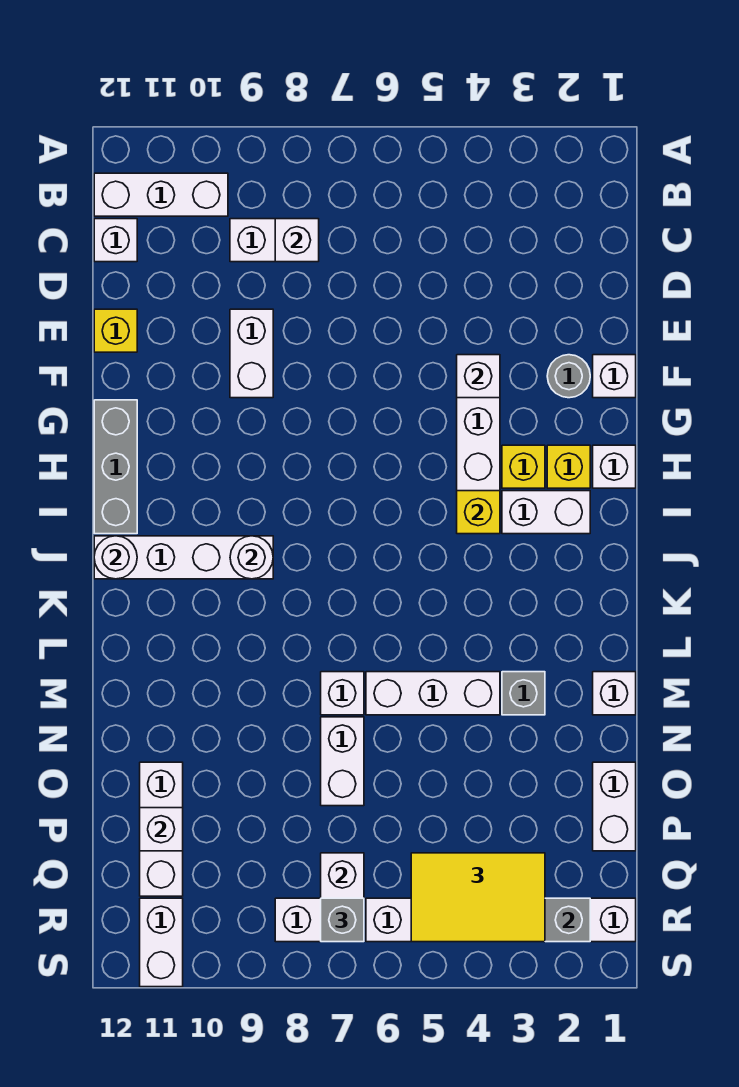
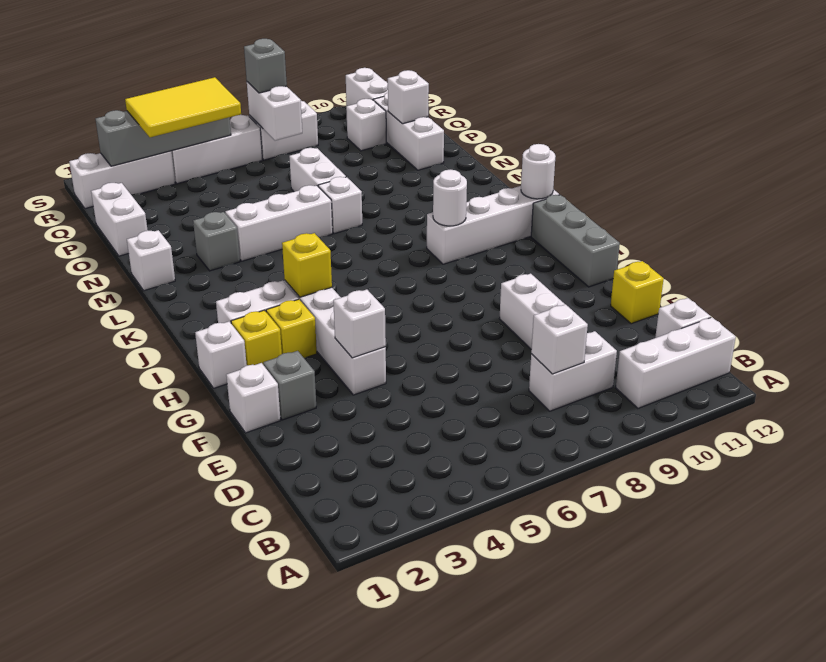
grey round brick F2 level 1 -> grey brick F2 level 1
none -> white brick Q10 level 1

